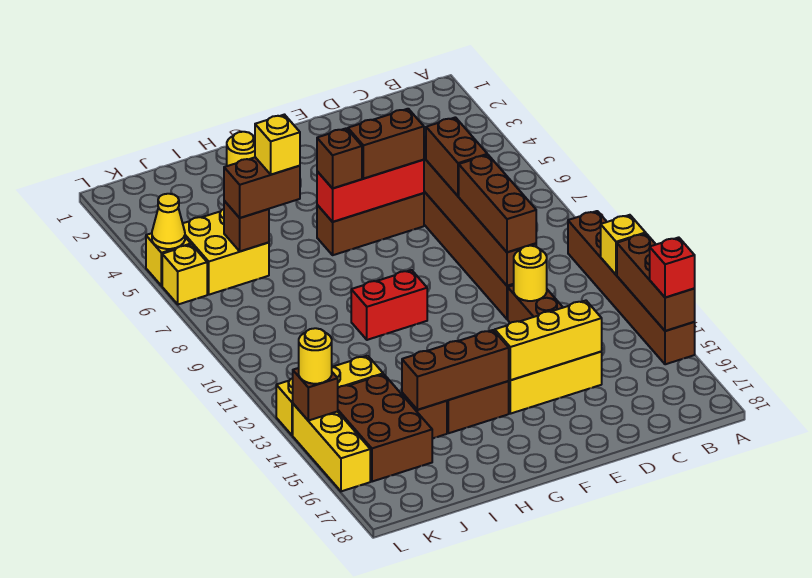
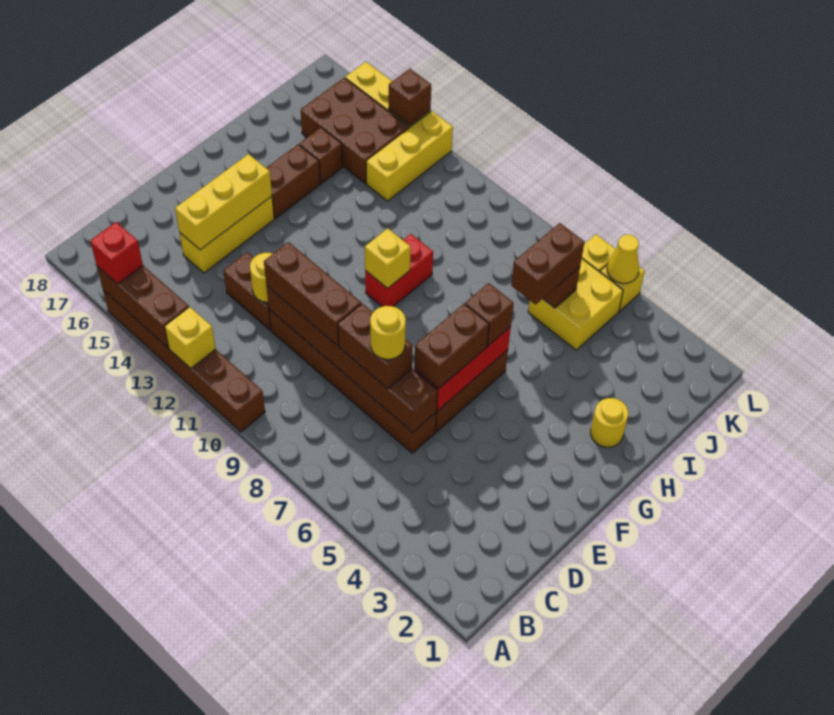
brown brick G15:I15 level 2 -> none
yellow brick I6 level 4 -> yellow brick G10 level 2
yellow round brick L14 level 3 -> yellow round brick D7 level 4

